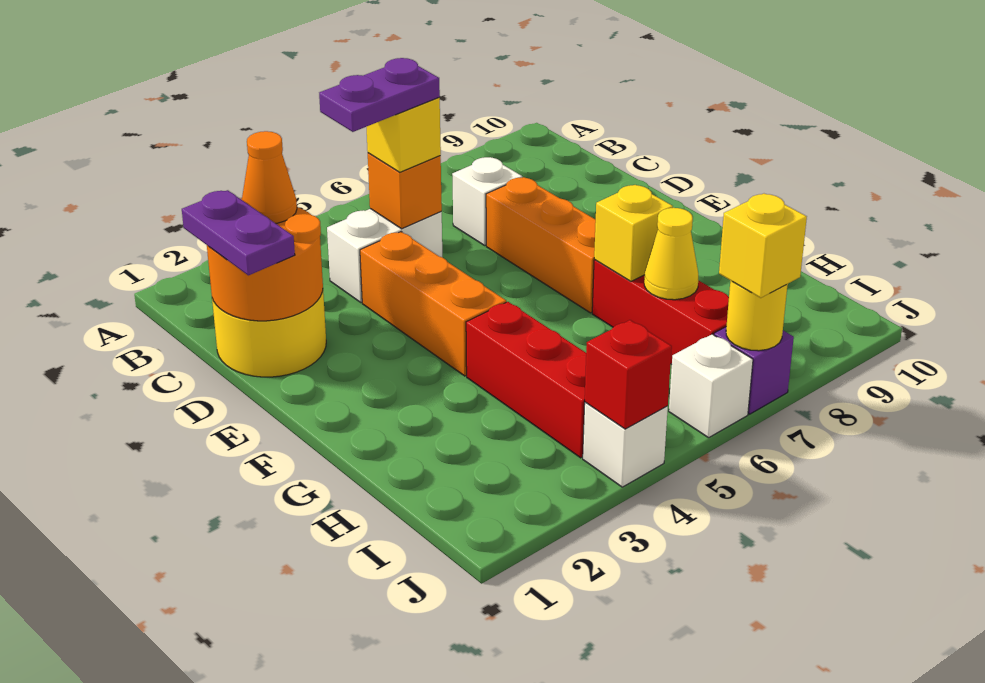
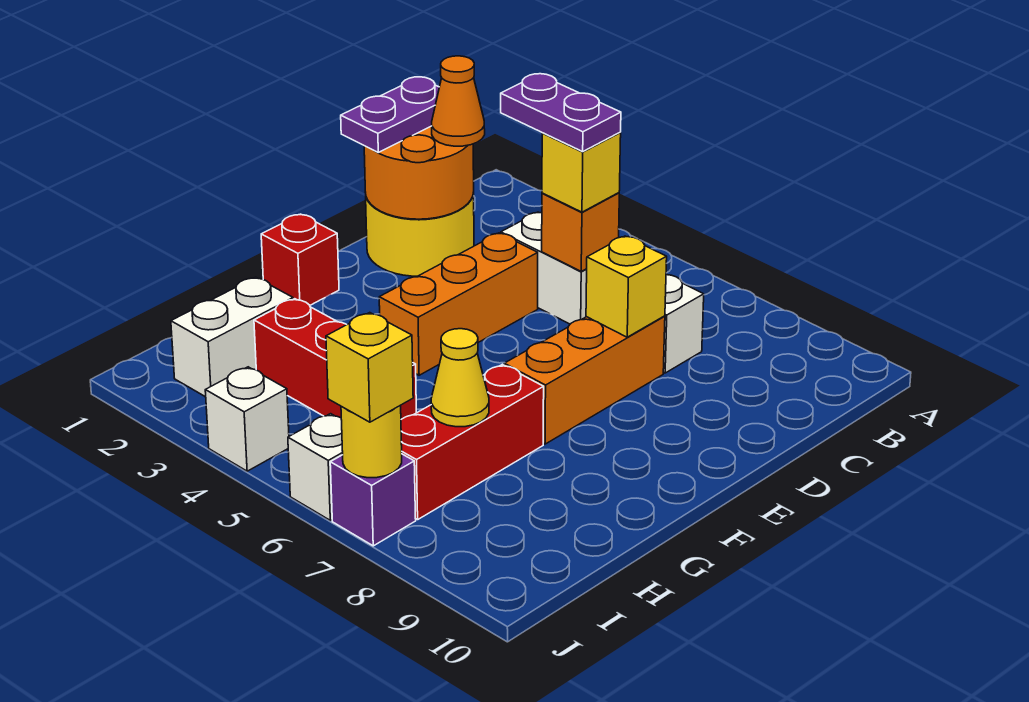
red brick G4:I4 level 1 -> red brick H3:H5 level 1
yellow brick G7 level 2 -> yellow brick D7 level 2
none -> white brick H2:I2 level 1
red brick J4 level 2 -> red brick F1 level 1

